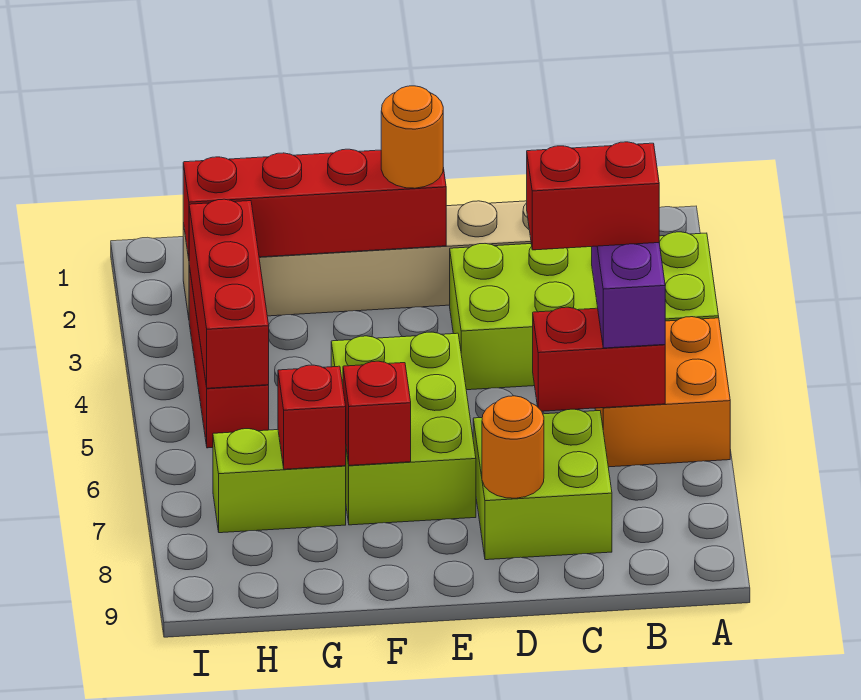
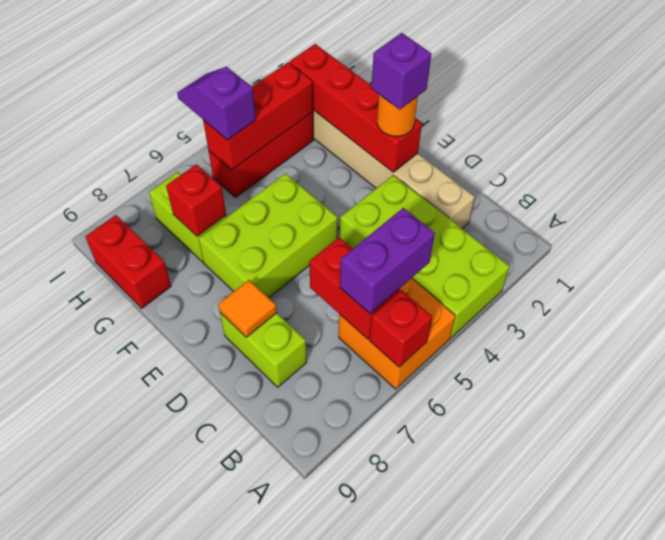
red brick B5:C5 level 4 -> red brick G9:H9 level 1
lime brick C7:D8 level 1 -> lime brick C8:D8 level 1
orange round brick D8 level 2 -> orange tile D8 level 2
none -> purple brick E2 level 4
red brick F7 level 2 -> red brick A6 level 2
none -> purple slope H5:I5 level 3 top H

